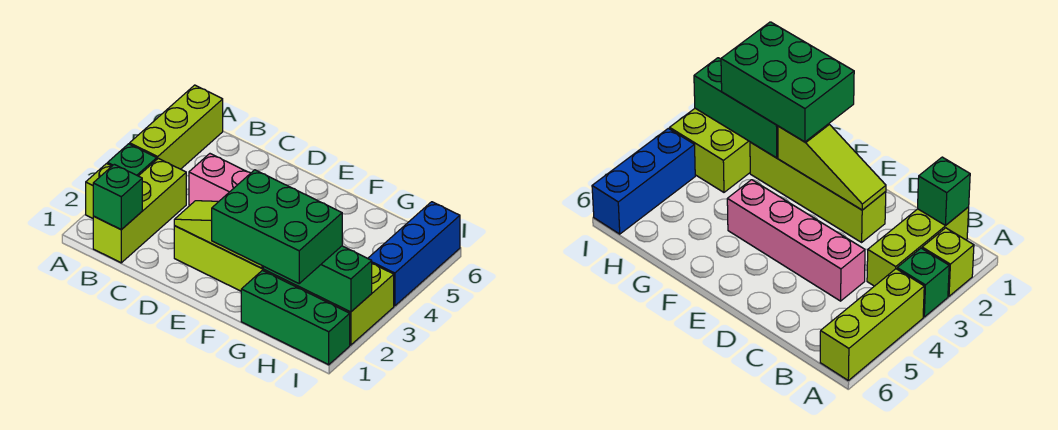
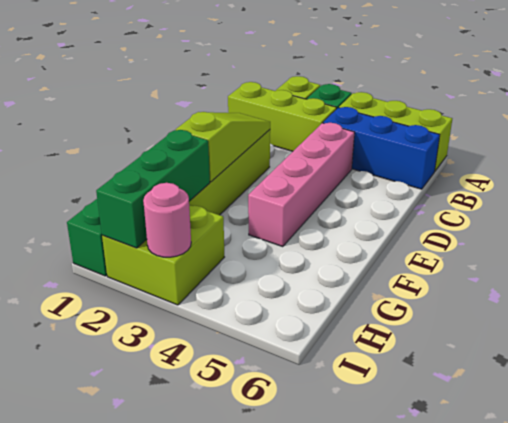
green brick B1 level 2 -> none
green brick F1:H2 level 3 -> none
none -> pink round brick I3 level 2
blue brick I4:I6 level 1 -> blue brick B4:B6 level 1

